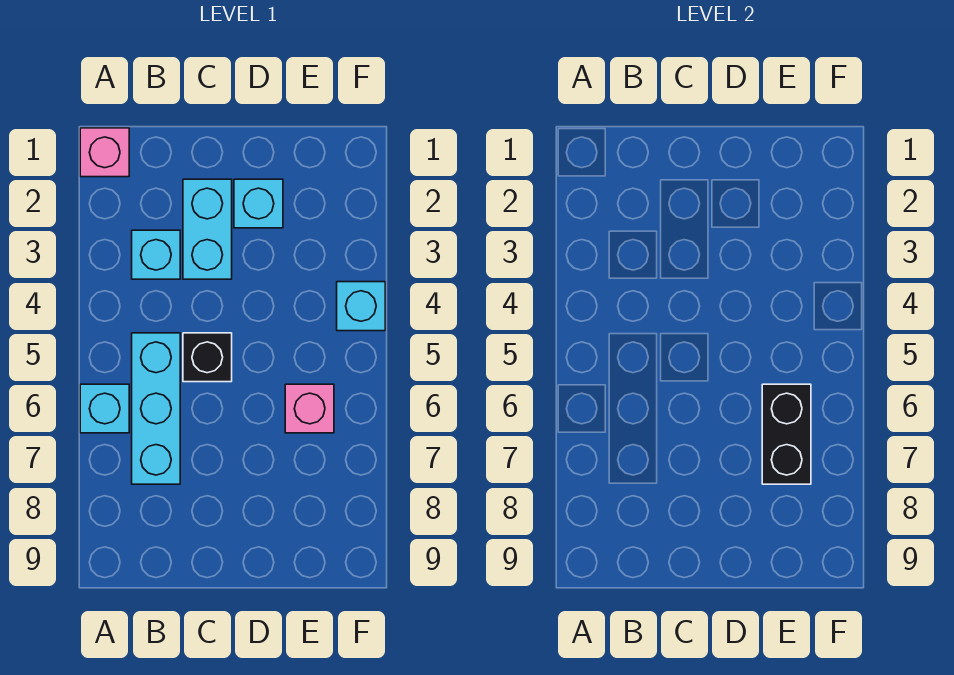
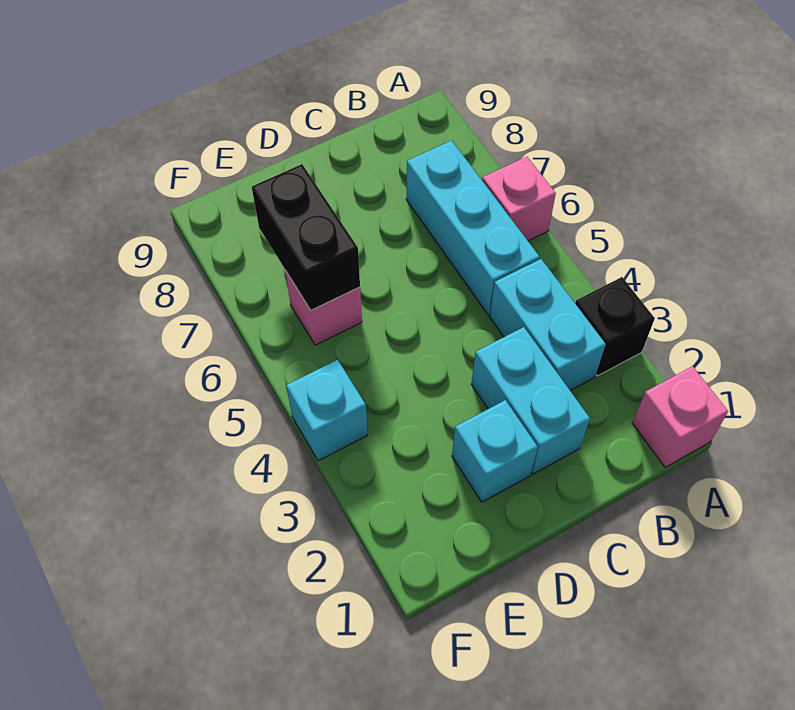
cyan brick A6 level 1 -> pink brick A6 level 1
cyan brick B3 level 1 -> cyan brick B3:B4 level 1
black brick C5 level 1 -> black brick A3 level 1

